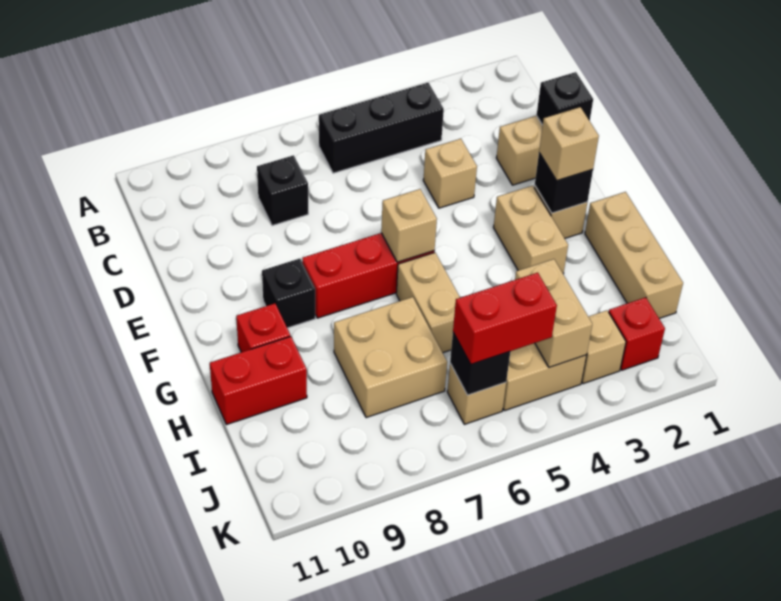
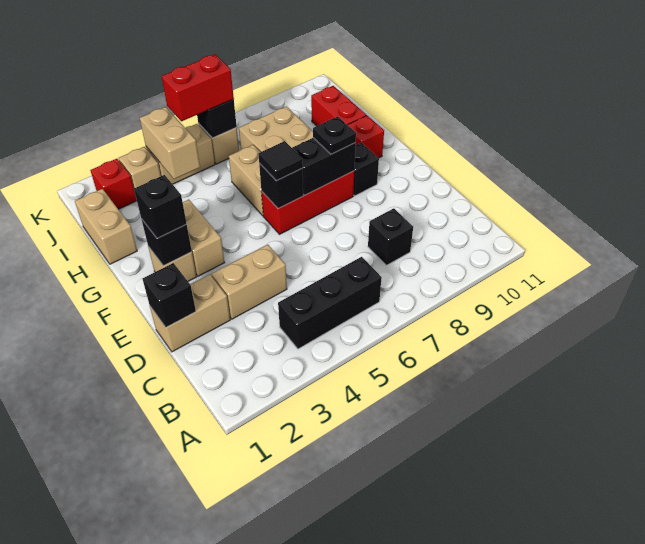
tan brick D4 level 1 -> tan brick D3:D4 level 1
tan brick F2 level 3 -> black brick F2 level 3
tan brick F6 level 2 -> black brick F6 level 2
none -> black tile F6 level 3
none -> black brick F7:F8 level 2
none -> black plate F8 level 3
tan brick G1:I1 level 1 -> tan brick H1:I1 level 1
red brick H10:H11 level 1 -> red brick H10:I10 level 1

